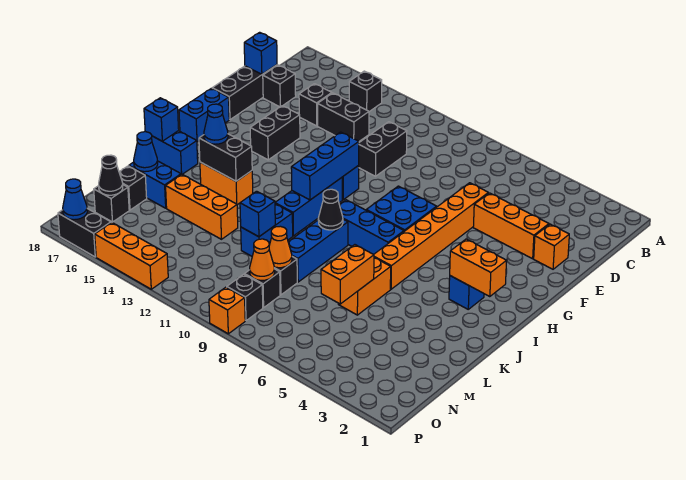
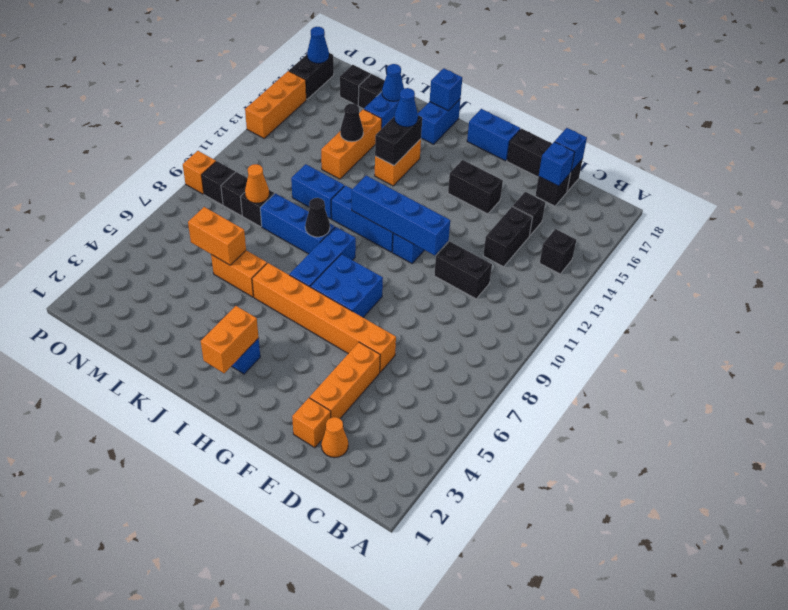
blue brick G11:I11 level 2 -> blue brick F11:I11 level 2
blue brick L11 level 2 -> blue brick D17 level 2
orange cone N9 level 2 -> orange cone D2 level 1
black cone N17 level 2 -> black cone L14 level 2

